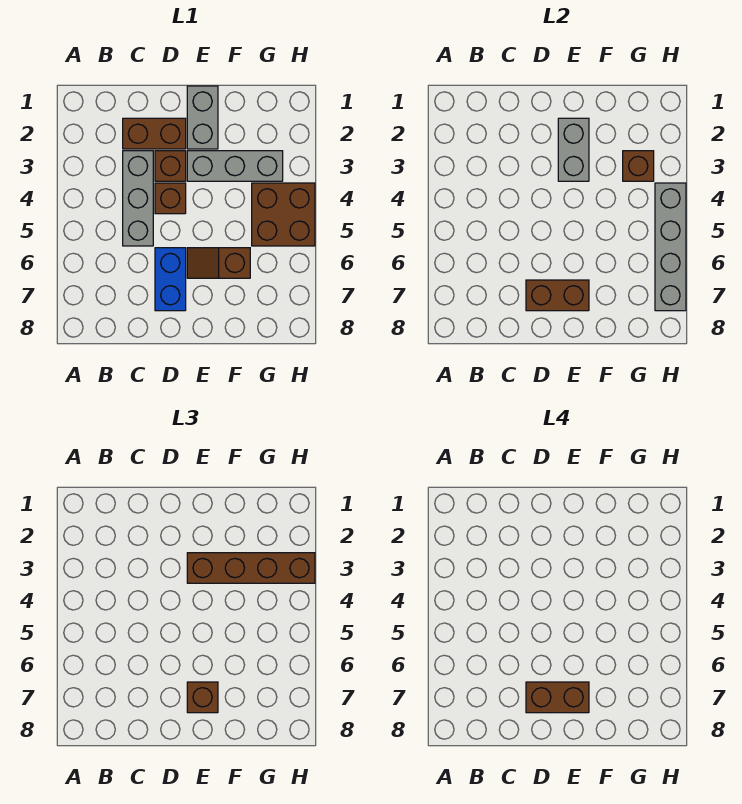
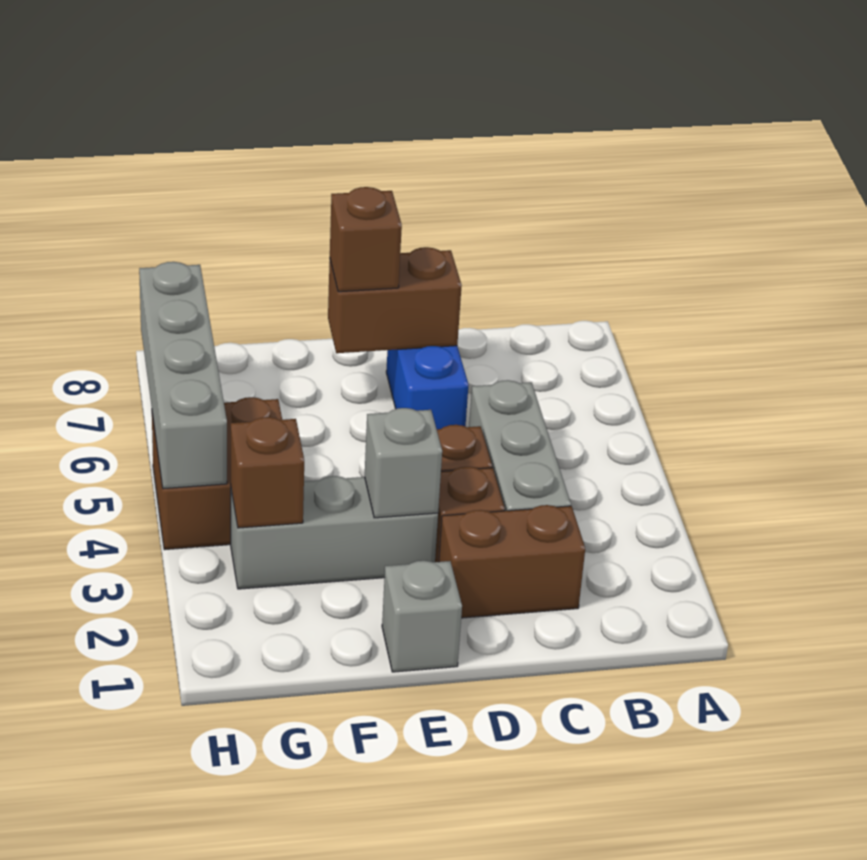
brown brick D7:E7 level 4 -> none
grey brick E1:E2 level 1 -> grey brick E1 level 1
grey brick E2:E3 level 2 -> grey brick E3 level 2
brown brick E3:H3 level 3 -> none
brown slope E6:F6 level 1 top F -> none

